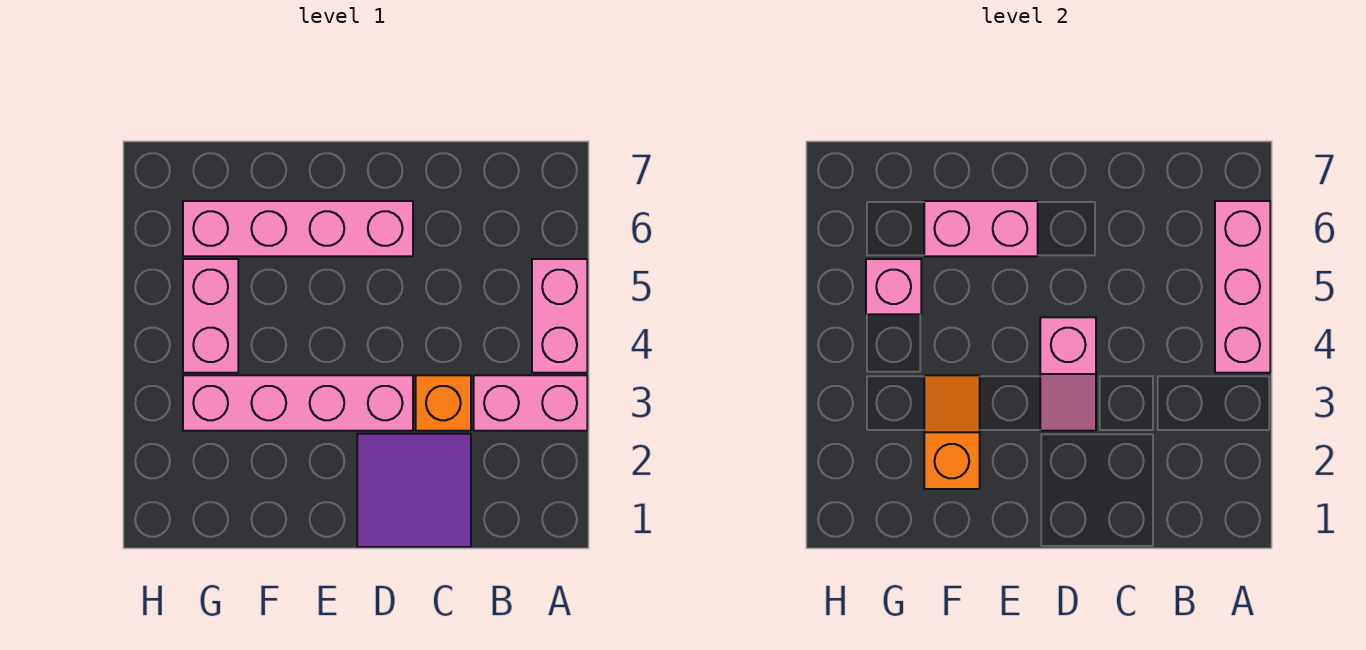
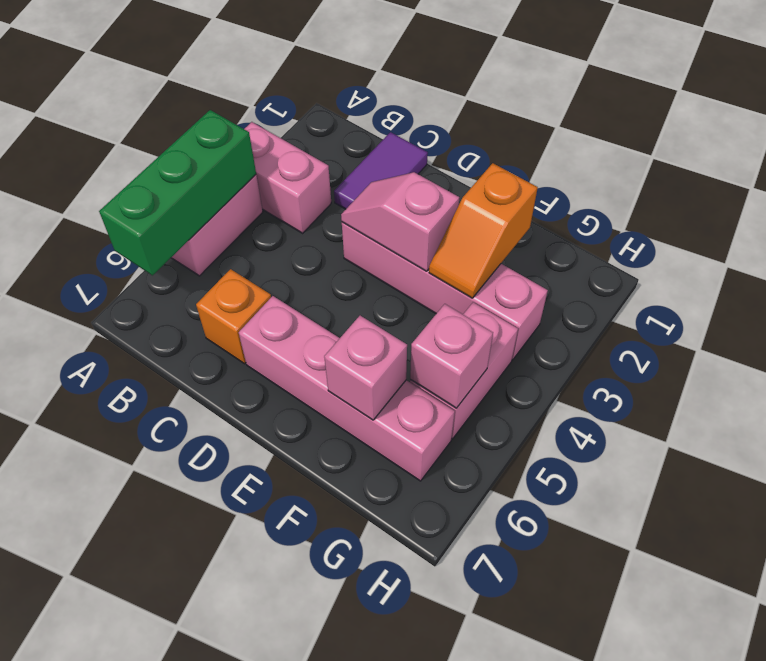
pink brick A4:A6 level 2 -> green brick A4:A6 level 2
purple tile C1:D2 level 1 -> purple tile C1:C2 level 1
orange brick C3 level 1 -> orange brick C6 level 1
pink slope D3:D4 level 2 top 4 -> pink slope D3:E3 level 2 top E
pink brick E6:F6 level 2 -> pink brick F6 level 2

